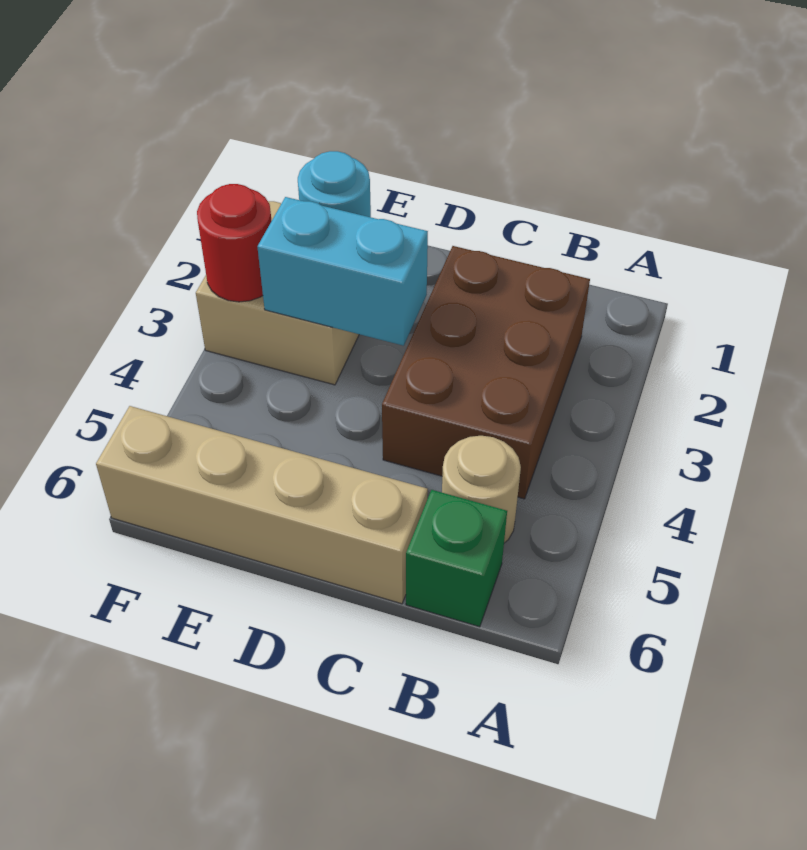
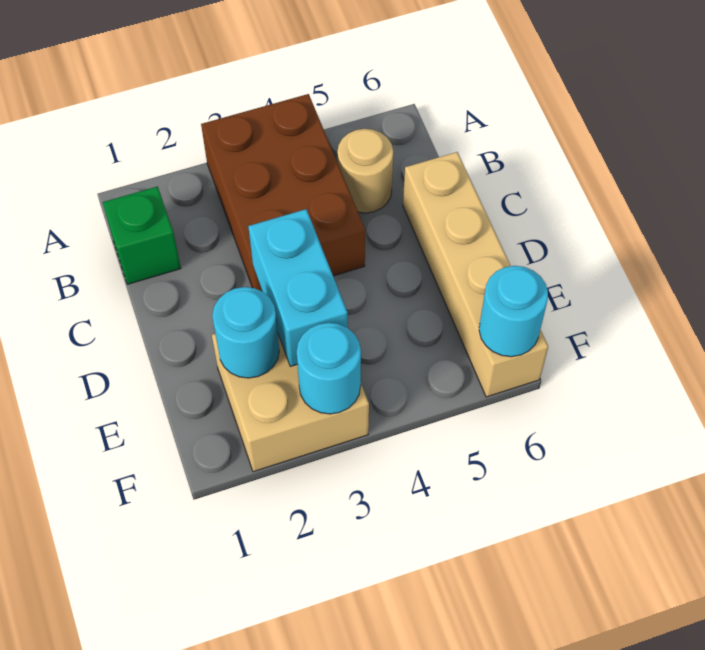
brown brick B2:C4 level 1 -> brown brick A3:C4 level 1
green brick B6 level 1 -> green brick B1 level 1
red round brick F3 level 2 -> cyan round brick F3 level 2
none -> cyan round brick F6 level 2

